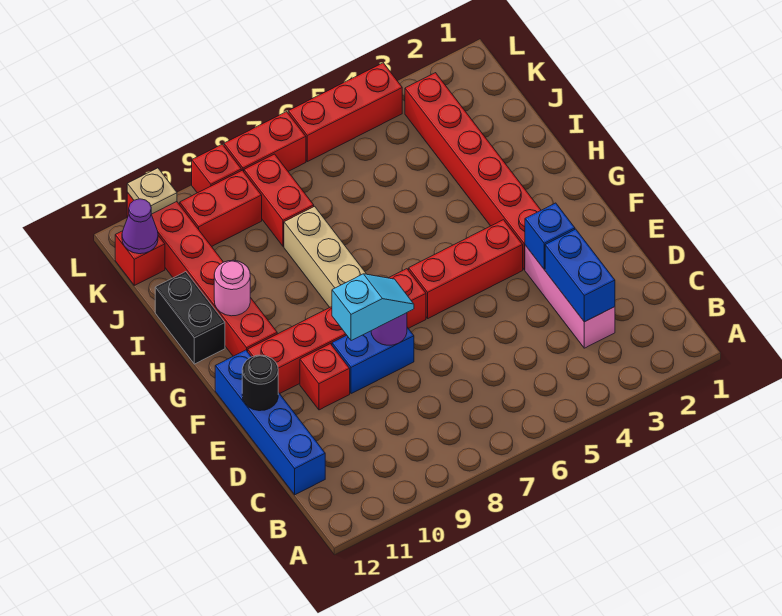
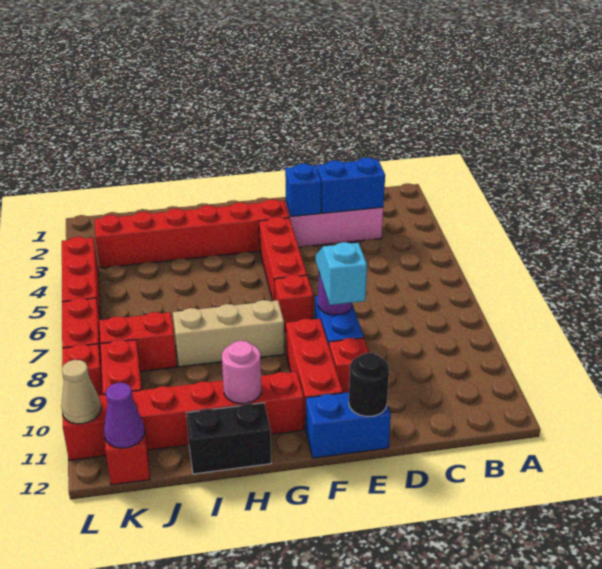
blue brick C12:F12 level 1 -> blue brick E12:F12 level 1
tan plate L11 level 2 -> tan cone L11 level 2

